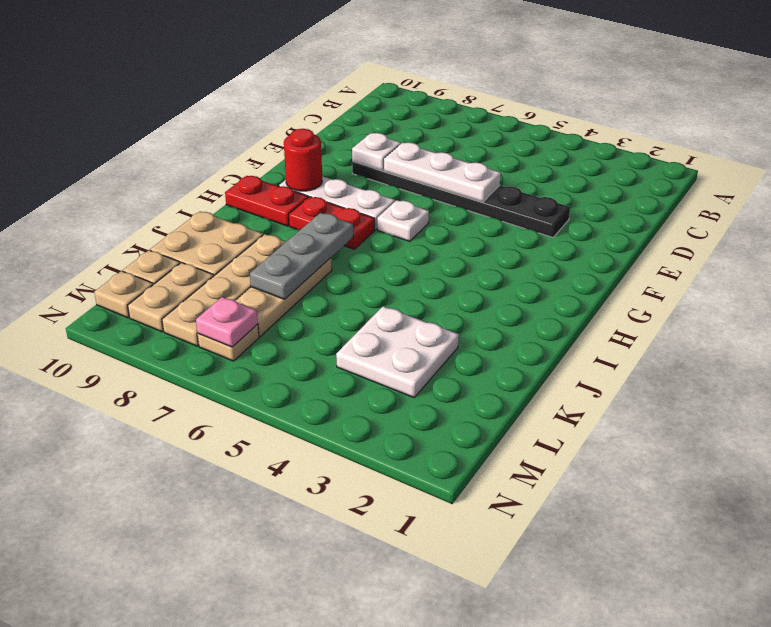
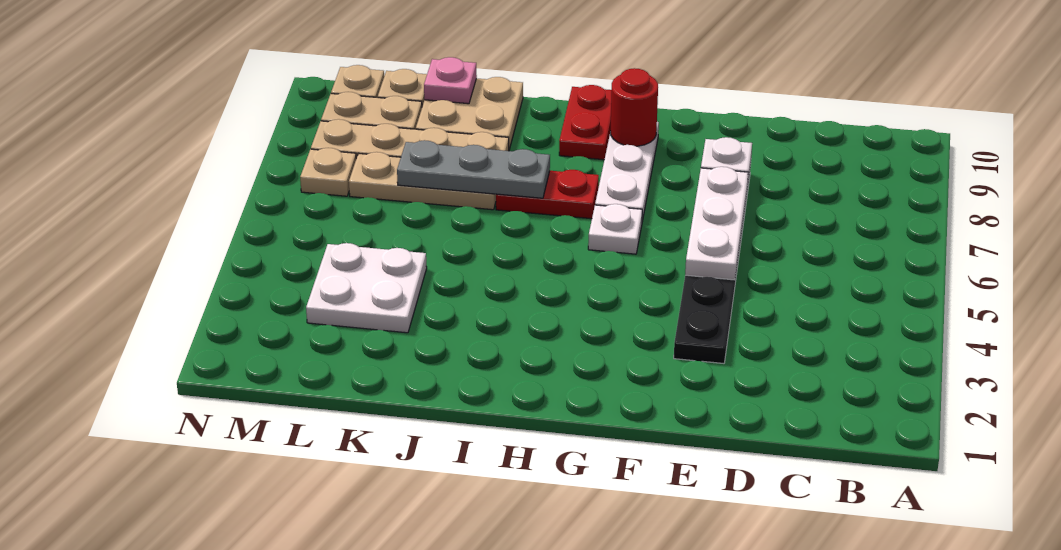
red plate H7:H8 level 1 -> red plate H7:I7 level 1
pink plate M7 level 2 -> pink plate K10 level 2

